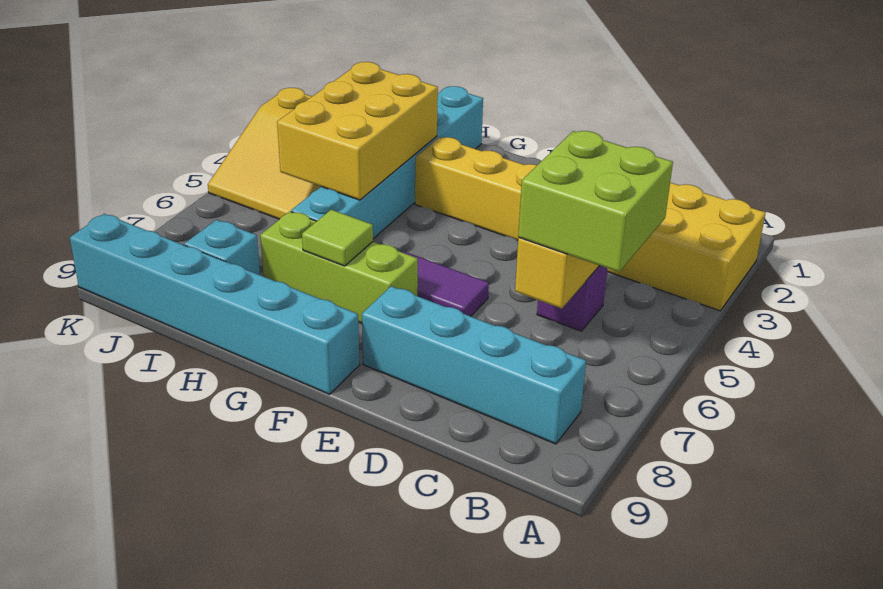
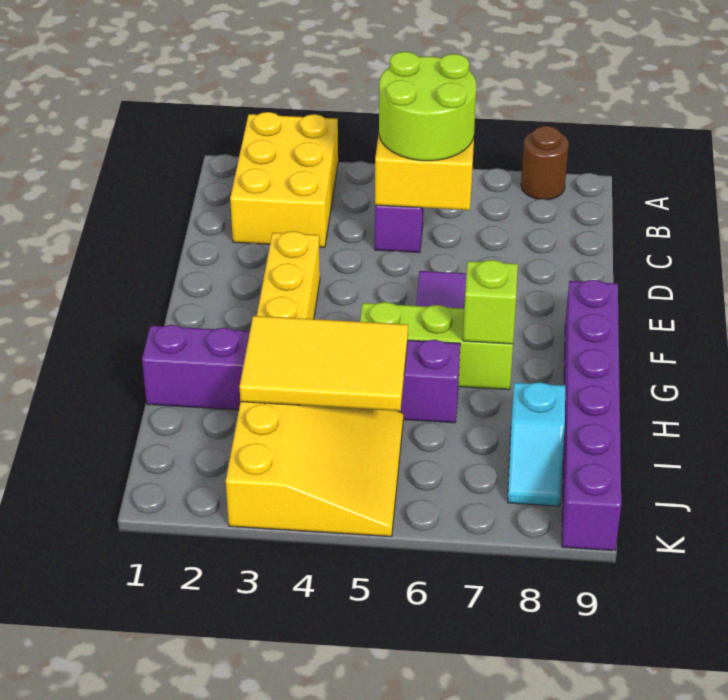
none -> brown round brick A8 level 1
lime brick B5:C6 level 3 -> lime round brick B5:C6 level 3
cyan brick B8:E8 level 1 -> none
lime brick F7:H7 level 1 -> lime brick G5:G7 level 1
cyan brick F9:K9 level 1 -> purple brick F9:K9 level 1
lime tile G7 level 2 -> lime brick G7 level 2
cyan brick H1:H6 level 1 -> purple brick H1:H6 level 1
yellow brick H3:I5 level 2 -> yellow tile H3:I5 level 2

